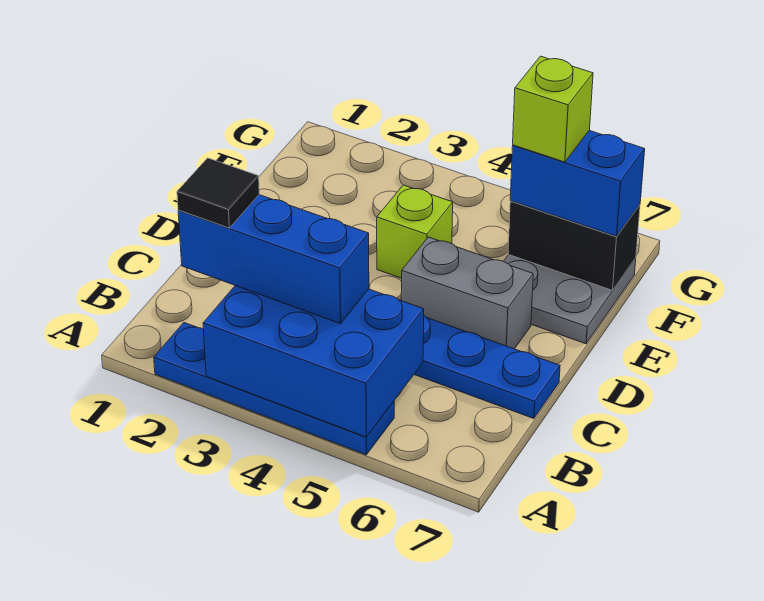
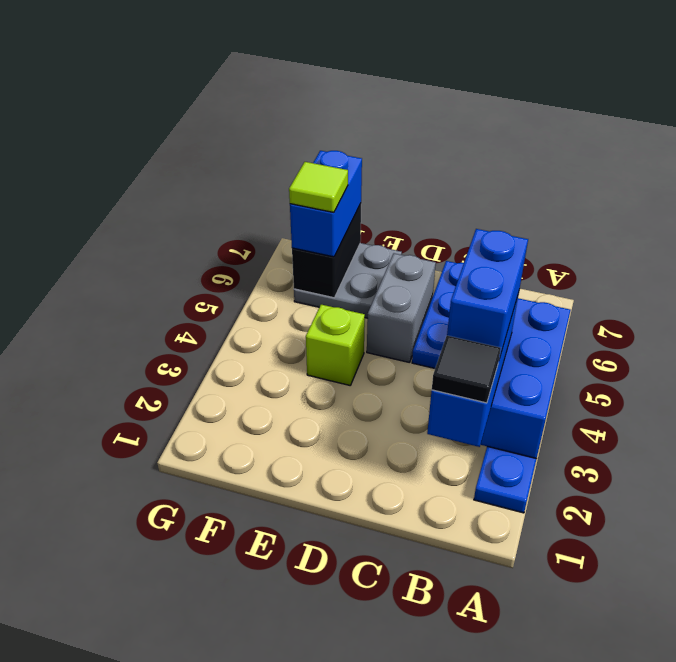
none -> blue brick B3:B4 level 4
lime brick F6 level 4 -> lime tile F6 level 4

